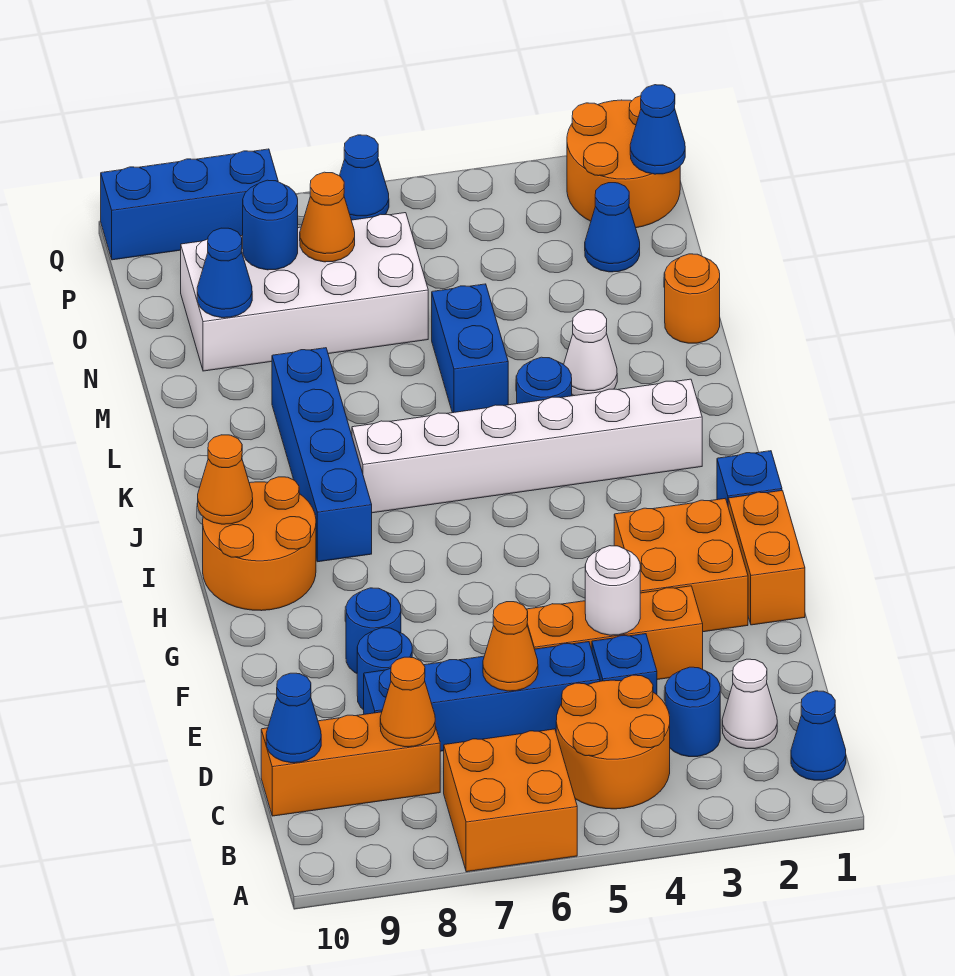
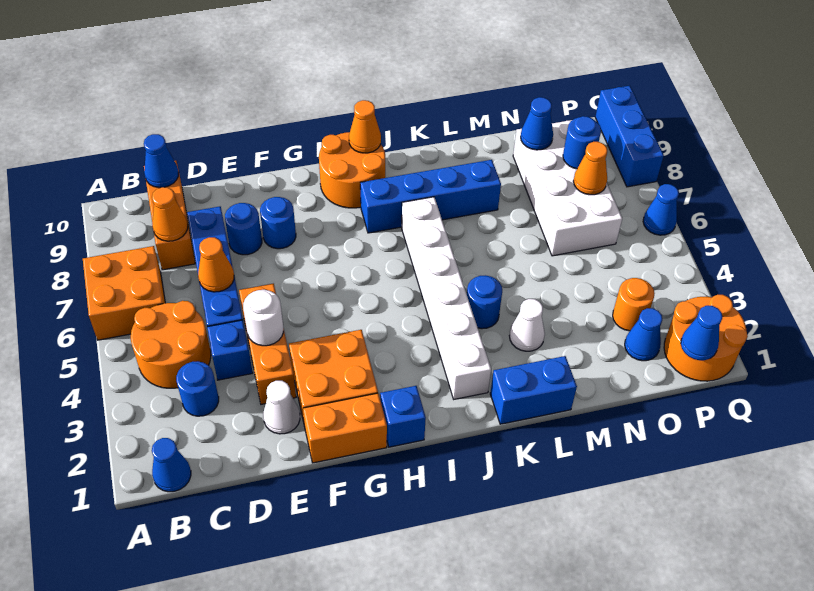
white cone C2 level 1 -> white cone E2 level 1
blue brick L5:M5 level 1 -> blue brick K1:L1 level 1
orange round brick M1 level 1 -> orange round brick O3 level 1

